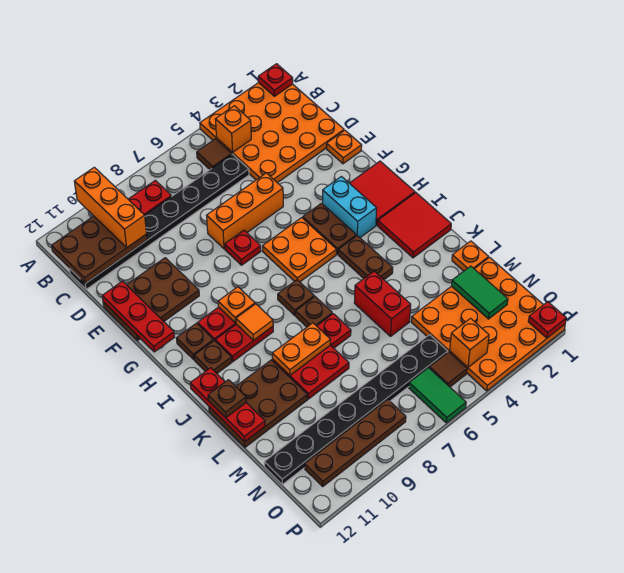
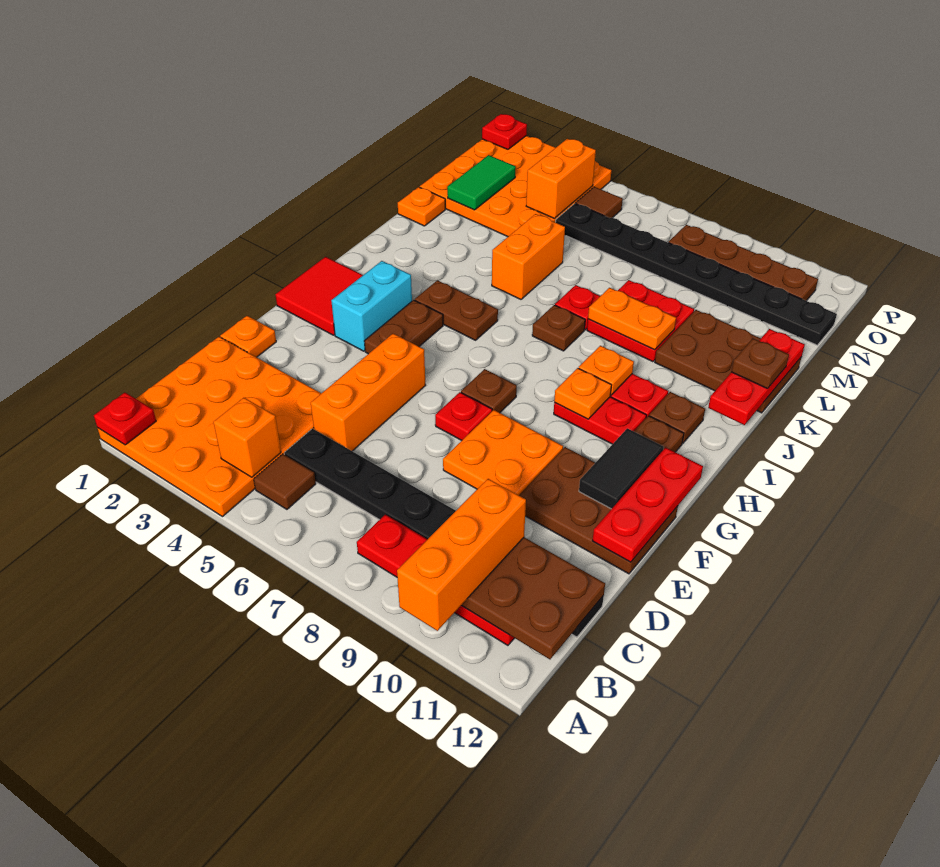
orange brick E5:E7 level 1 -> orange brick D5:F5 level 1
none -> black tile F11:G11 level 2
orange plate G5:H6 level 1 -> orange plate E8:F9 level 1
red tile I1:J2 level 1 -> none
brown plate I4:J4 level 1 -> brown plate I4:I5 level 1
brown plate I7 level 1 -> brown plate G7 level 1
orange tile I9 level 2 -> orange plate I9 level 2
red brick K5:L5 level 1 -> orange brick K5:L5 level 1
orange brick O4 level 2 -> orange brick N4:O4 level 2
green tile O6:P6 level 1 -> none

